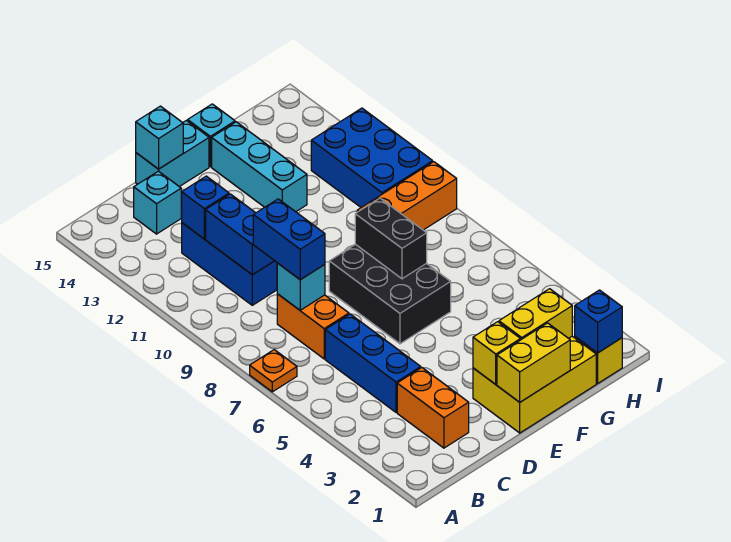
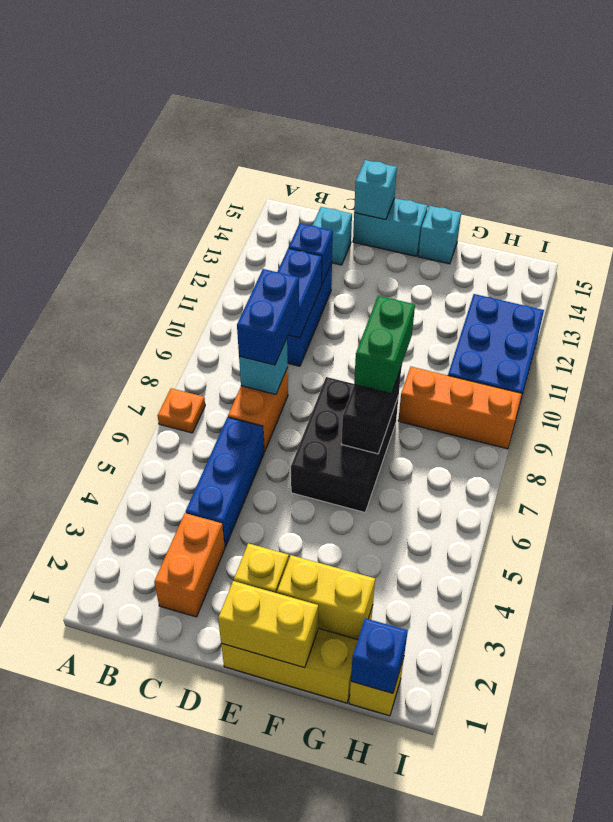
none -> green brick F8:F9 level 3
cyan brick F12:F14 level 1 -> none

